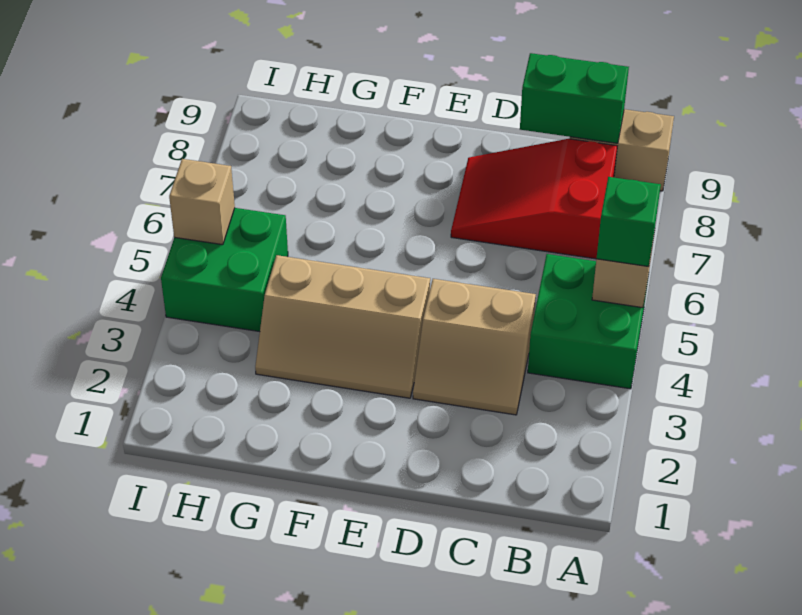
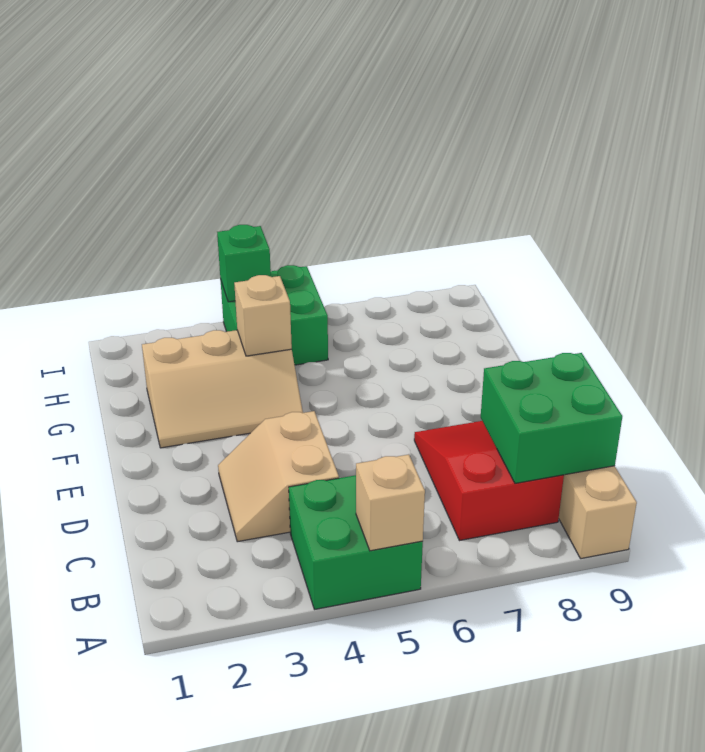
green brick A5 level 3 -> green brick I4 level 2
green brick B9:C9 level 2 -> green brick B8:C9 level 2
tan slope E3:G4 level 1 top 4 -> tan slope F2:G4 level 1 top G
tan brick I5 level 2 -> tan brick G4 level 2

